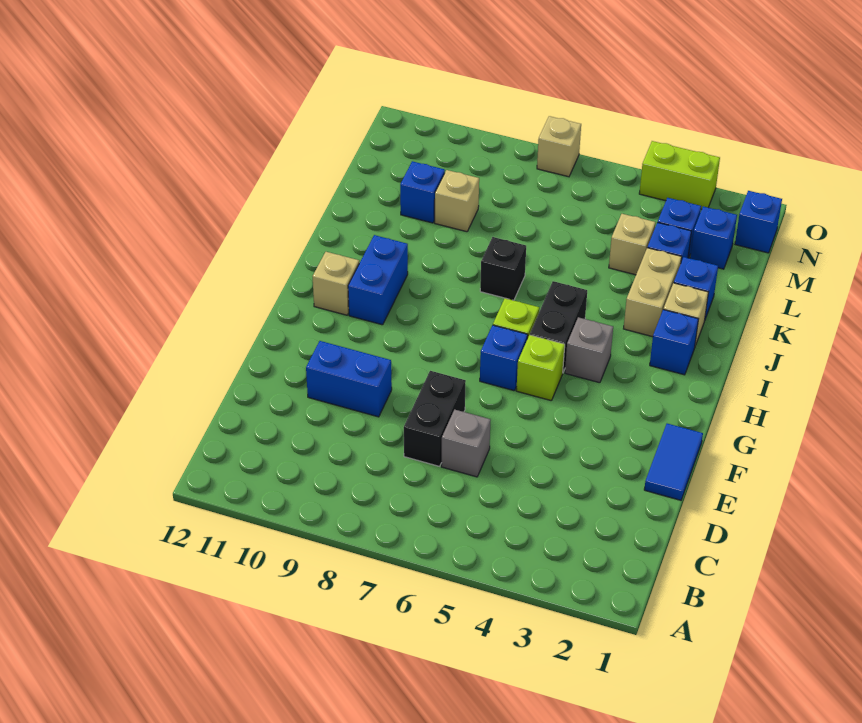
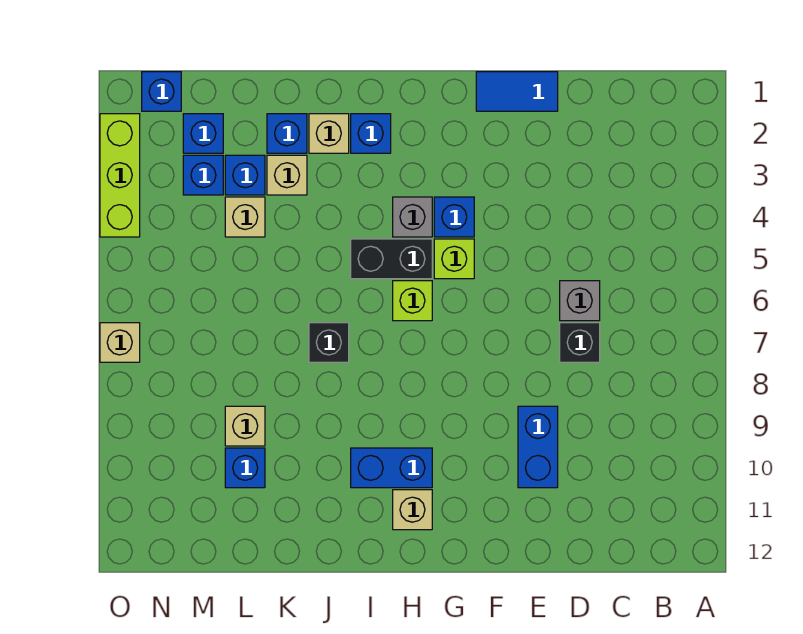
black brick D7:E7 level 1 -> black brick D7 level 1
blue brick G6 level 1 -> blue brick G4 level 1
tan brick J3:K3 level 1 -> tan brick K3 level 1
lime brick O3:O4 level 1 -> lime brick O2:O4 level 1

